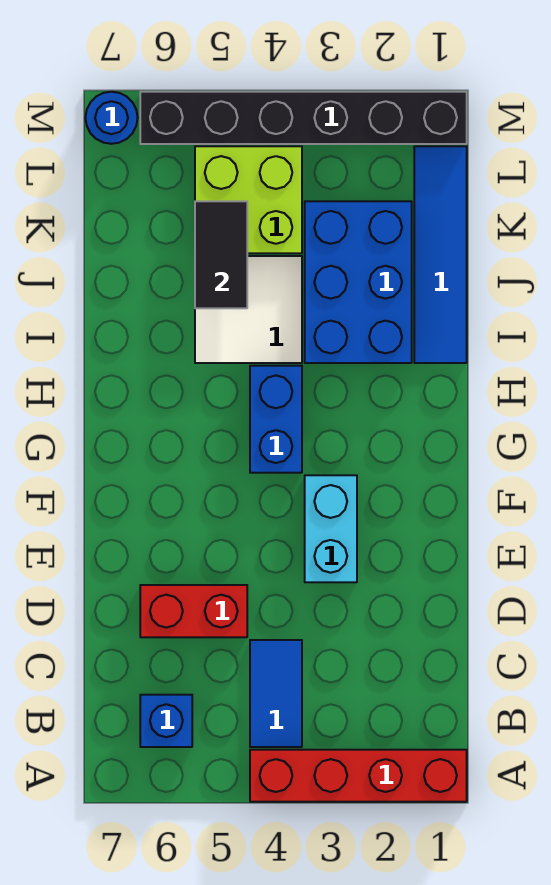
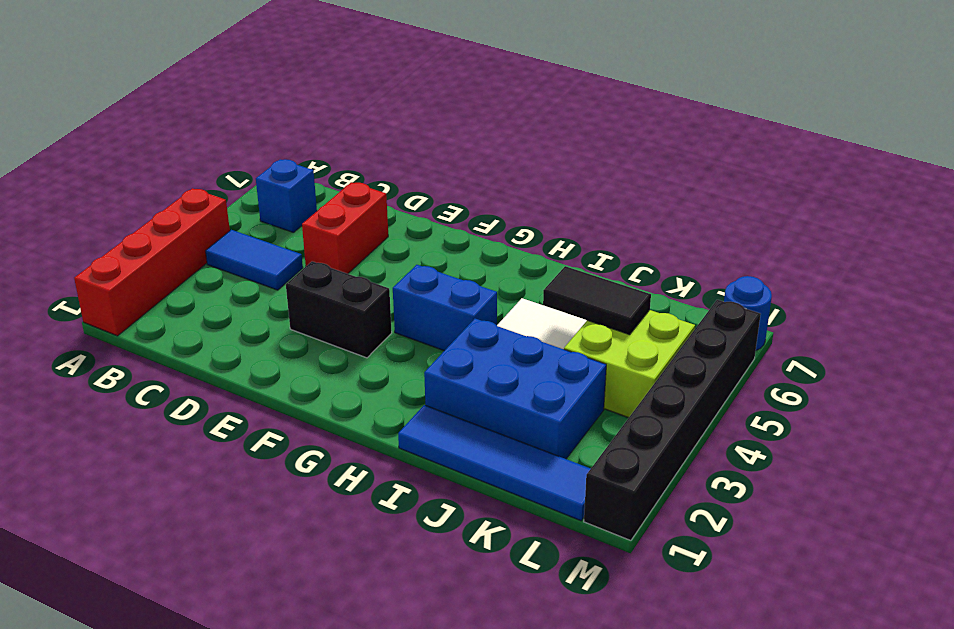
cyan brick E3:F3 level 1 -> black brick E3:F3 level 1

